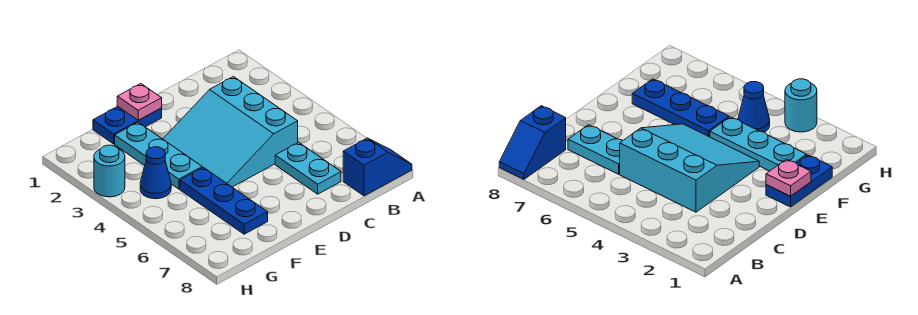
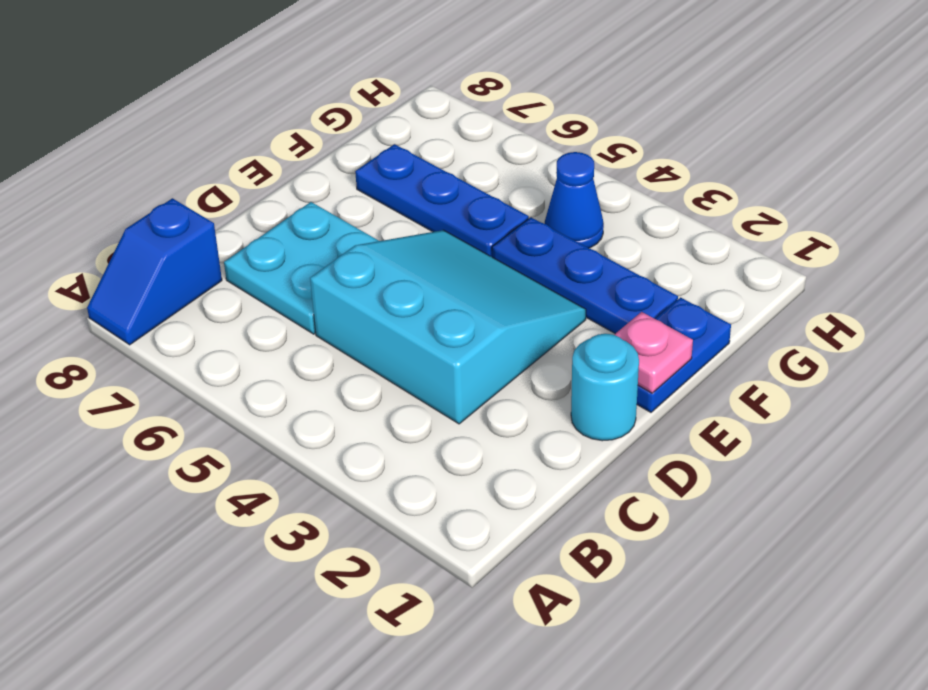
cyan plate C6:C7 level 1 -> cyan plate C6:D7 level 1
cyan plate F2:F4 level 1 -> blue plate F2:F4 level 1
cyan round brick H3 level 1 -> cyan round brick D1 level 1

